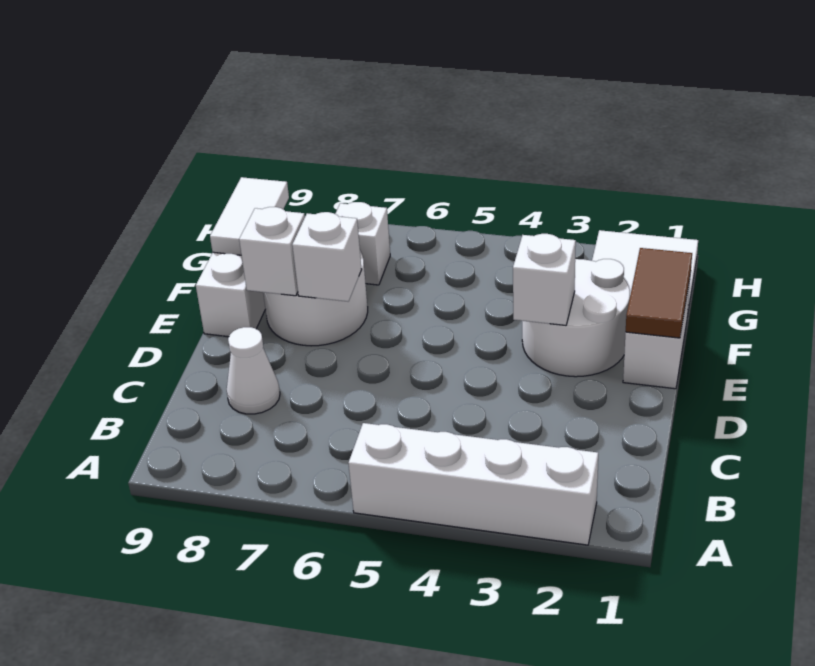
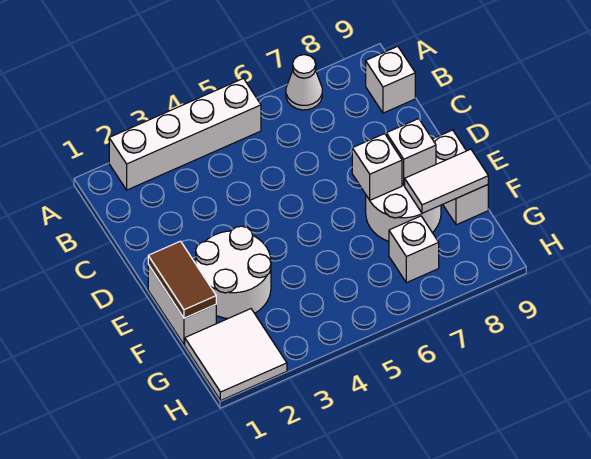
white cone C8 level 1 -> white cone A7 level 1
white brick E3 level 2 -> white brick B9 level 1
white tile F9:G9 level 2 -> white tile F8:F9 level 2

